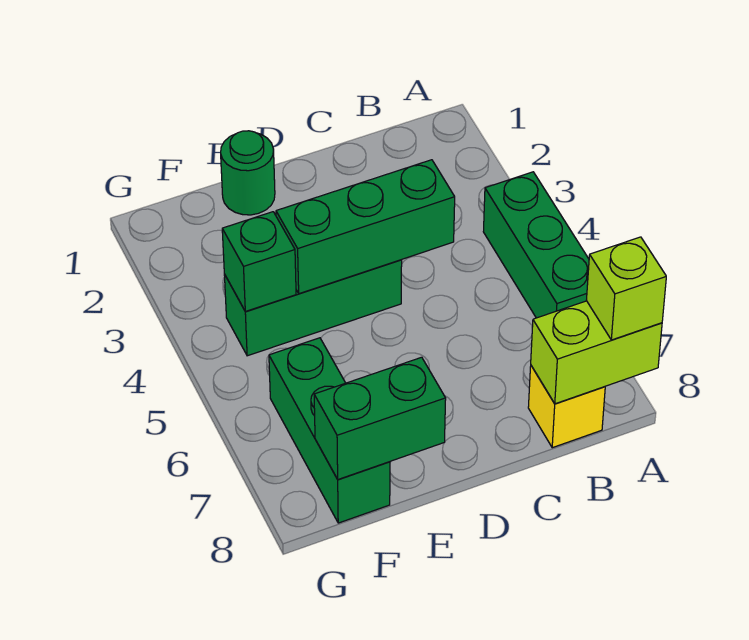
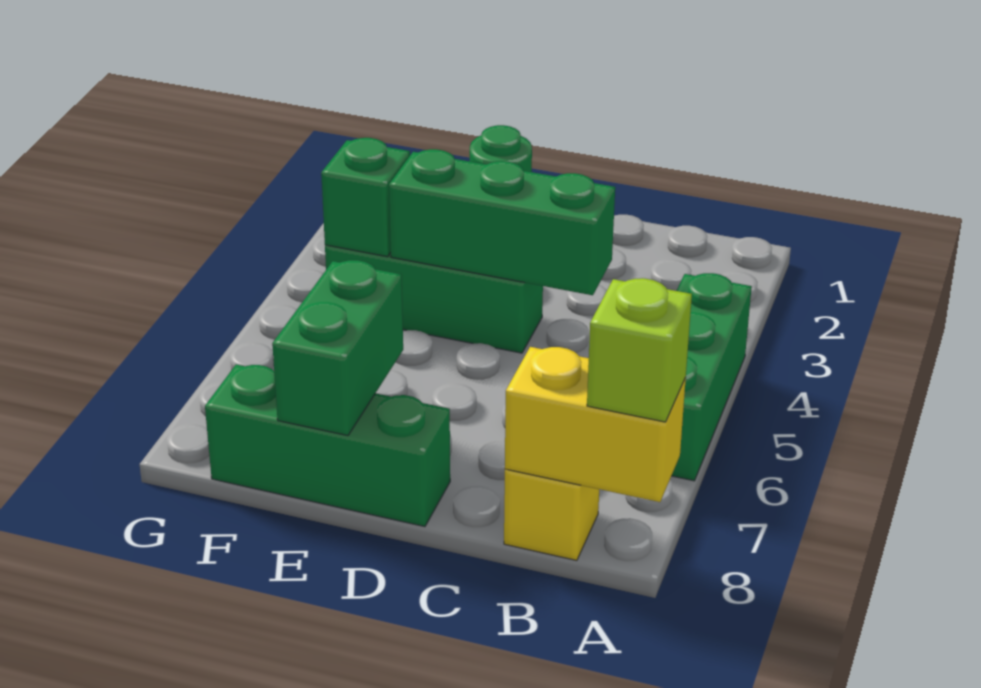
lime brick A8:B8 level 2 -> yellow brick A8:B8 level 2
green brick E8:F8 level 2 -> green brick E7:E8 level 2
green brick F6:F8 level 1 -> green brick D8:F8 level 1

